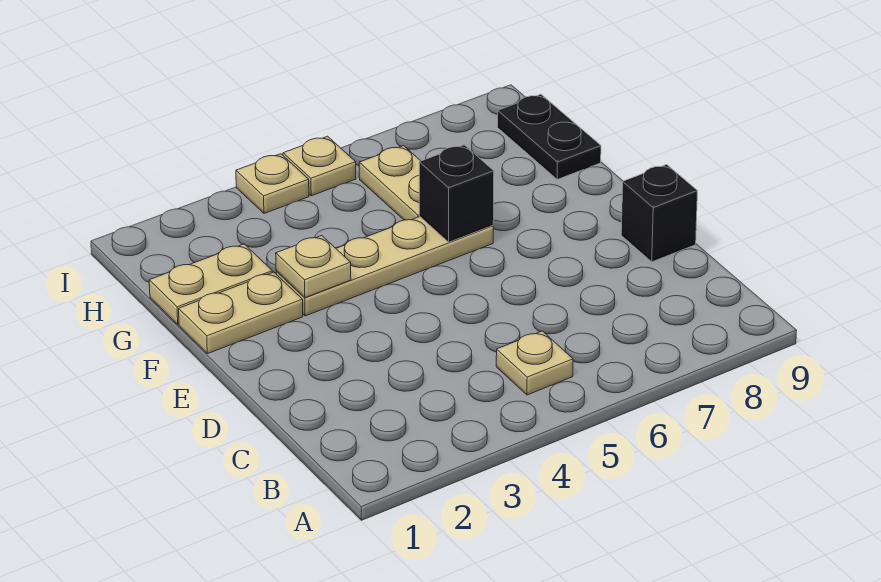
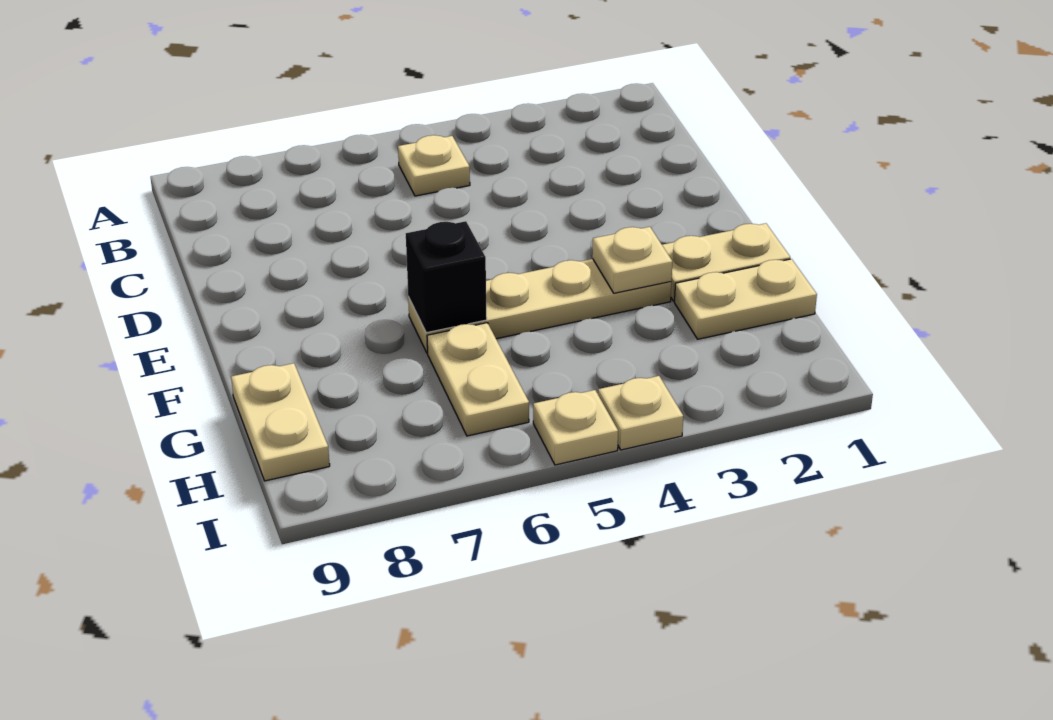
black brick D9 level 1 -> none
black plate G9:H9 level 1 -> tan plate G9:H9 level 1

